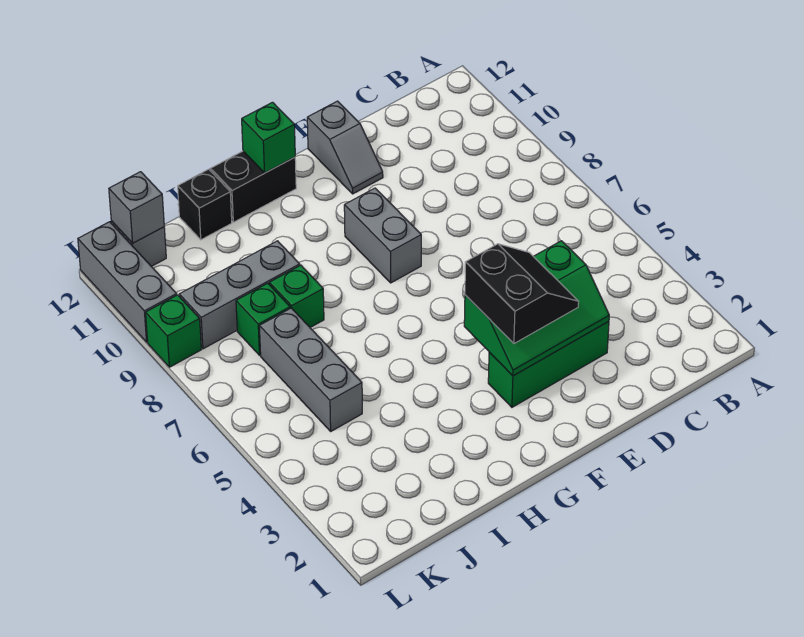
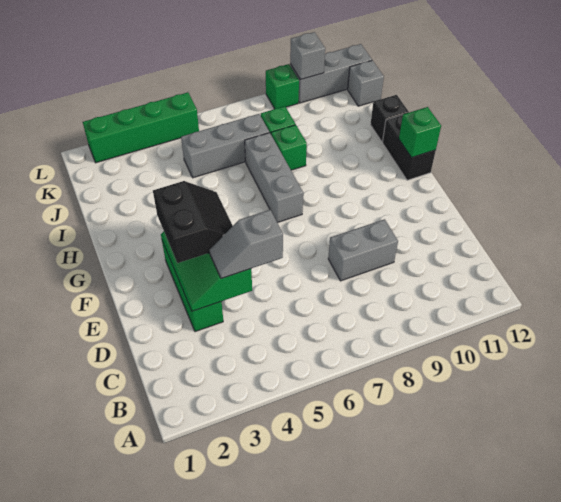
black slope E3:F4 level 3 top F -> black slope E3:F4 level 3 top 3
grey slope E11:E12 level 1 top 12 -> grey slope D4:D5 level 3 top 5
grey brick F8:F9 level 1 -> grey brick D8:D9 level 1
grey brick I9:K9 level 1 -> grey brick G7:I7 level 1
grey brick K12 level 2 -> grey brick L10 level 2
none -> green brick L2:L5 level 1

